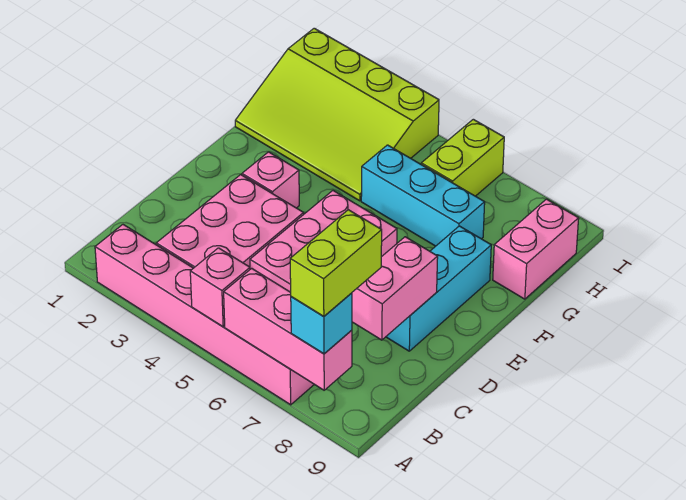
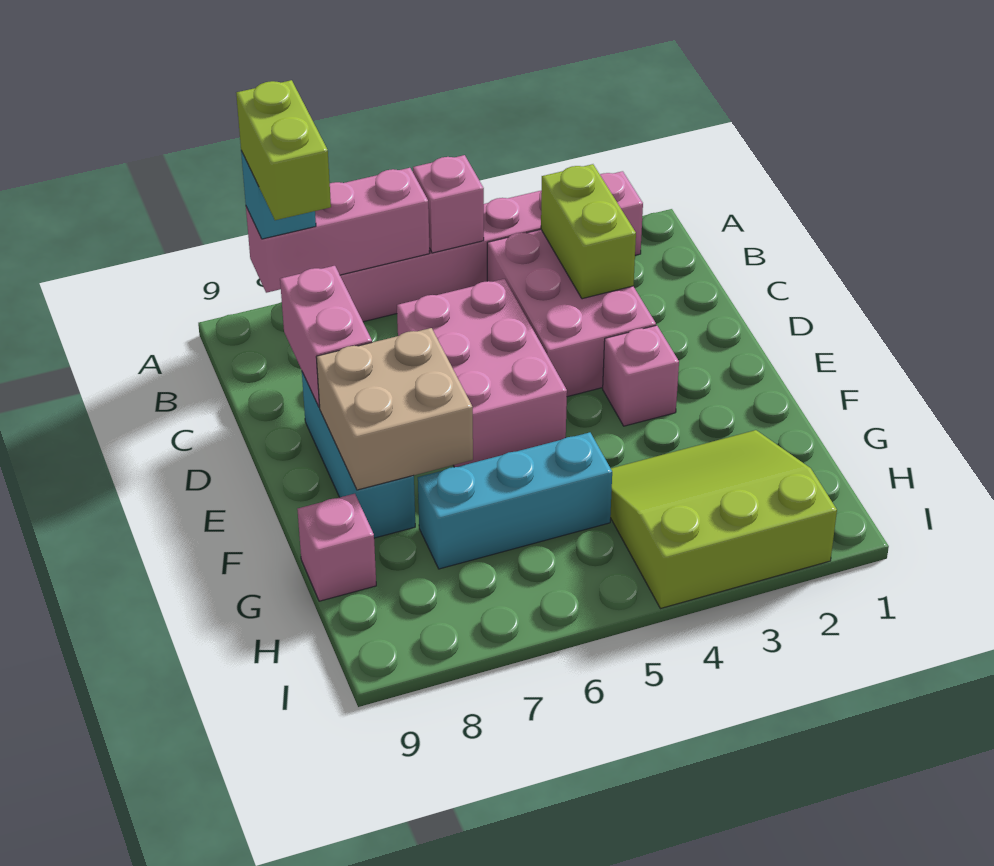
none -> tan brick E7:F8 level 2
lime slope G1:I4 level 1 top I -> lime slope G2:I4 level 1 top I
pink brick G9:H9 level 1 -> pink brick G9 level 1
lime brick H6:I6 level 1 -> lime brick B3:C3 level 2

